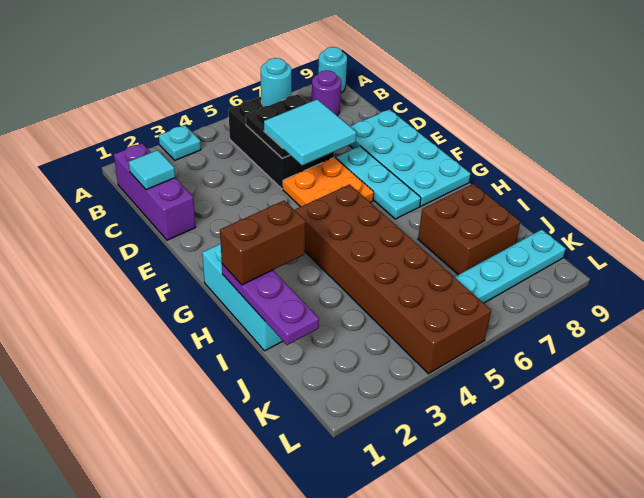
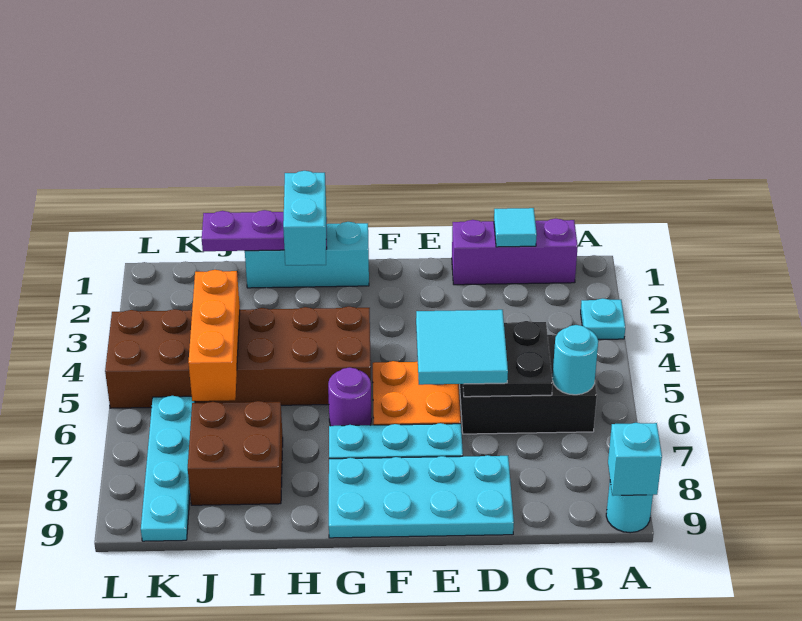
none -> cyan brick A9 level 2
purple round brick B8 level 1 -> purple round brick G6 level 1
brown brick H1:H2 level 3 -> cyan brick H1:H2 level 3
none -> orange brick J4:J6 level 2

